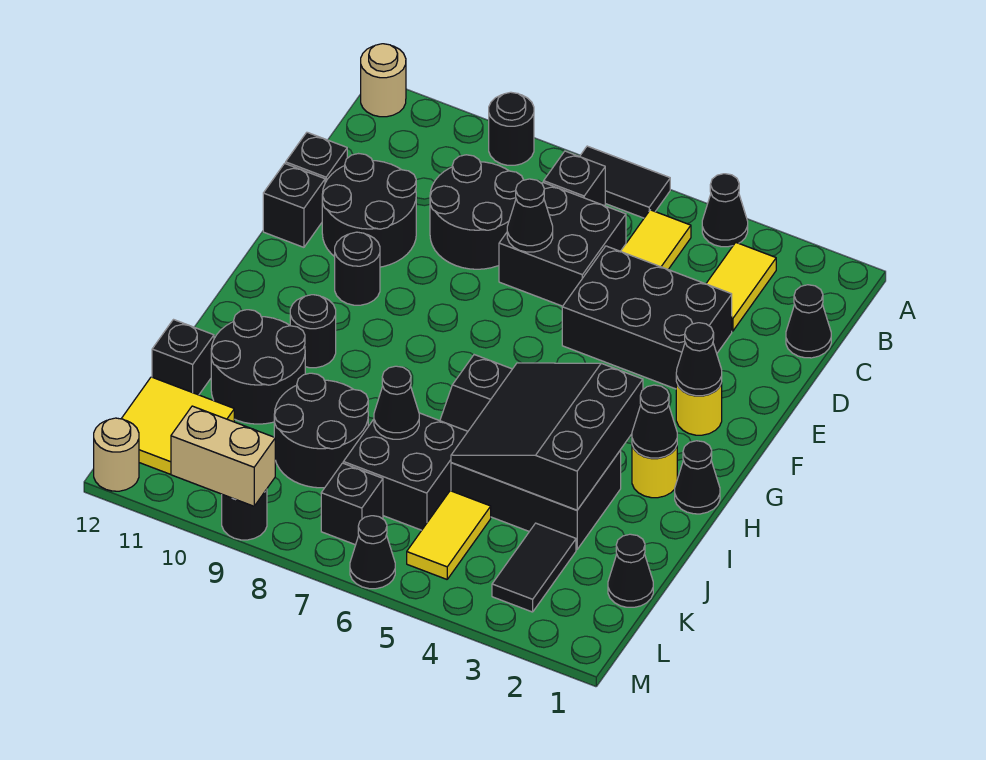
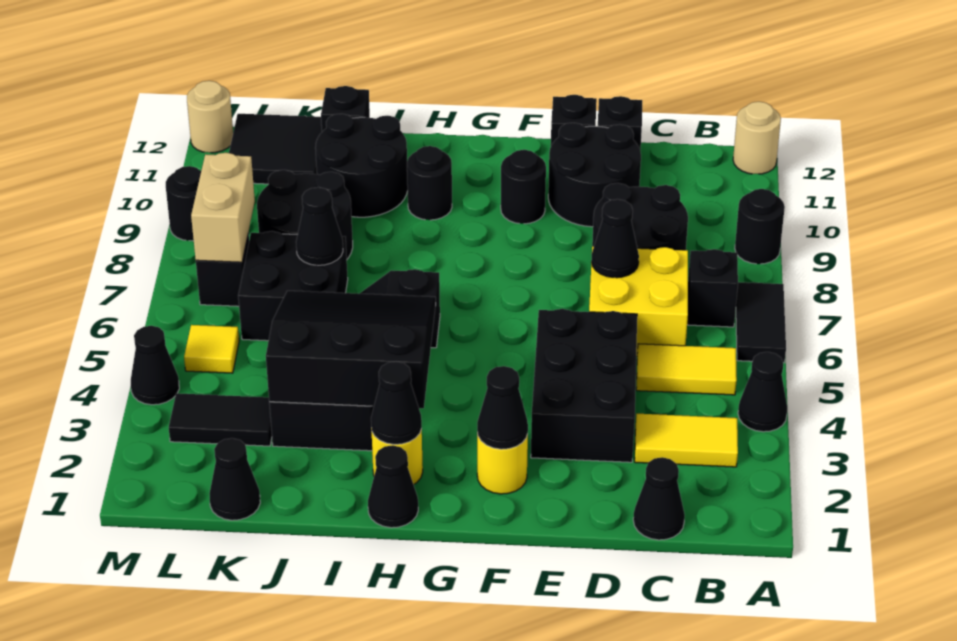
black brick C6:D7 level 1 -> yellow brick C6:D7 level 1
yellow tile K5:L5 level 1 -> yellow tile L5 level 1
yellow tile K11:L12 level 1 -> black tile K11:L12 level 1
black cone M6 level 1 -> black cone M4 level 1
tan brick M9:M10 level 2 -> tan brick L7:L8 level 2

